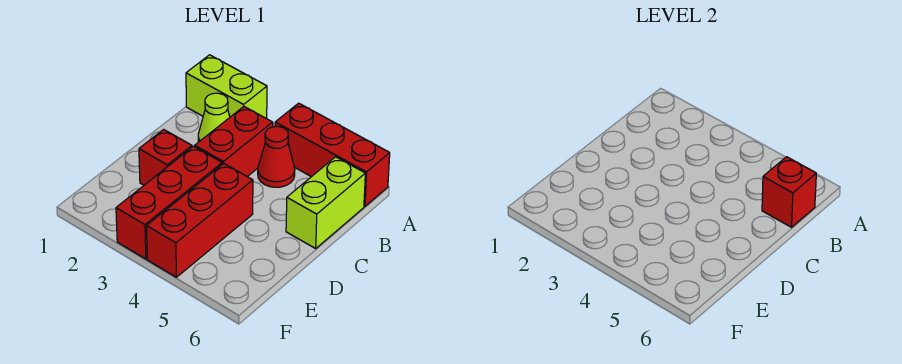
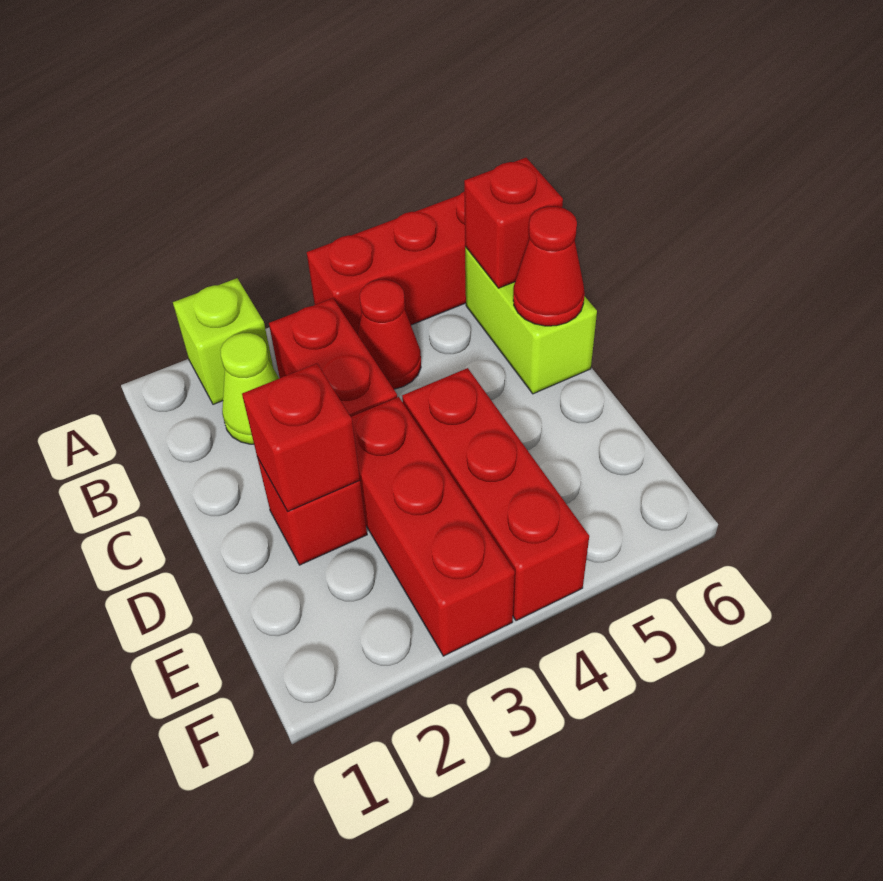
lime brick A1:A2 level 1 -> lime brick A2 level 1
none -> red cone C6 level 2
none -> red brick D2 level 2

